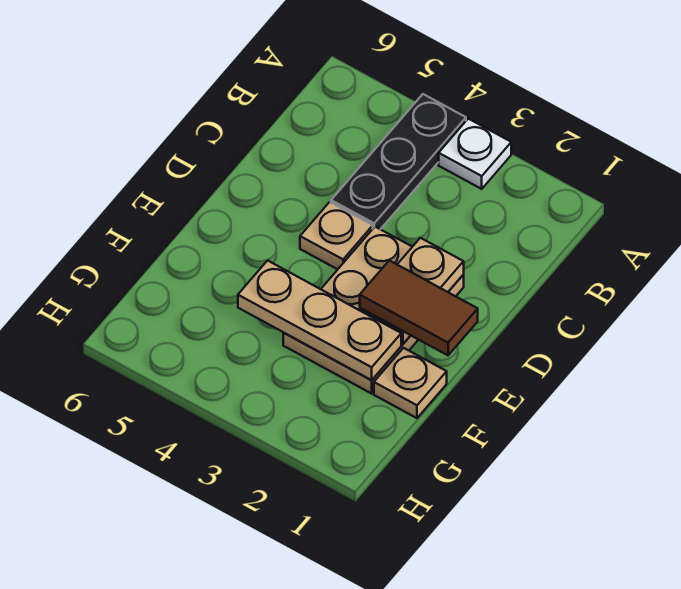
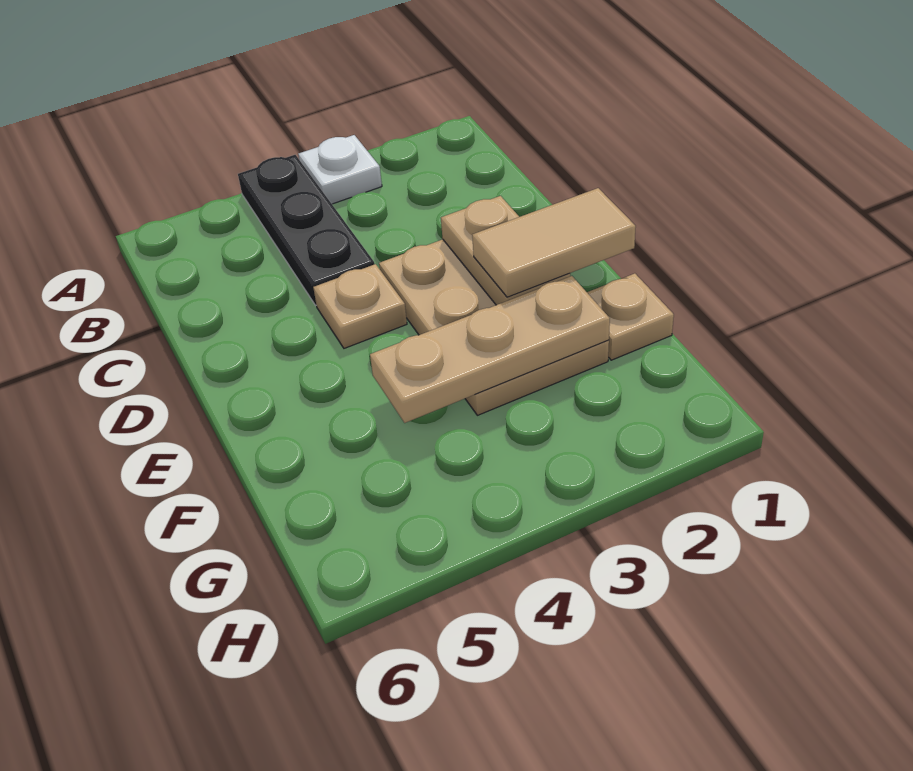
brown tile E1:E2 level 3 -> tan tile E1:E2 level 3

